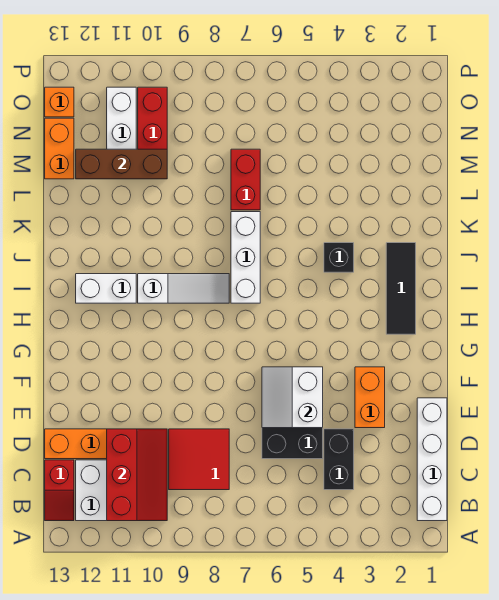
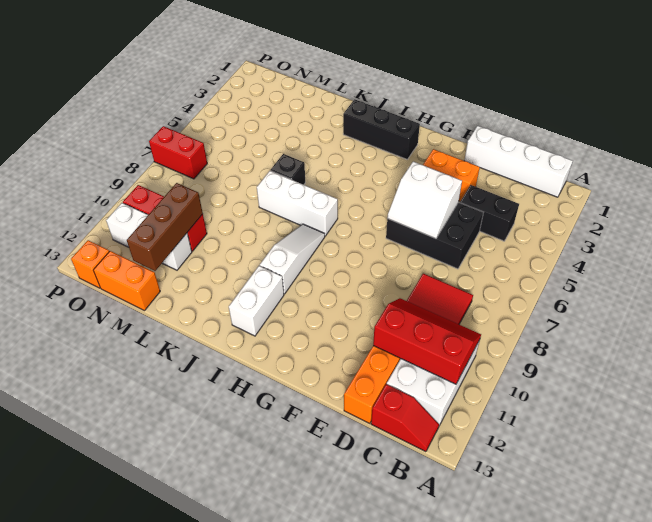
black tile H2:J2 level 1 -> black brick H2:J2 level 1
black brick J4 level 1 -> black brick K6 level 1
red brick L7:M7 level 1 -> red brick O7:P7 level 1

